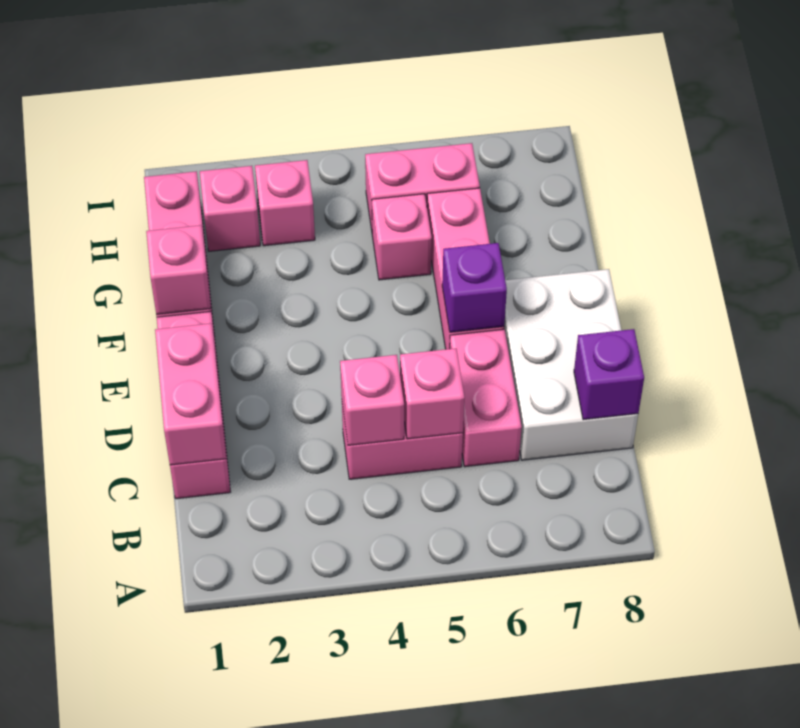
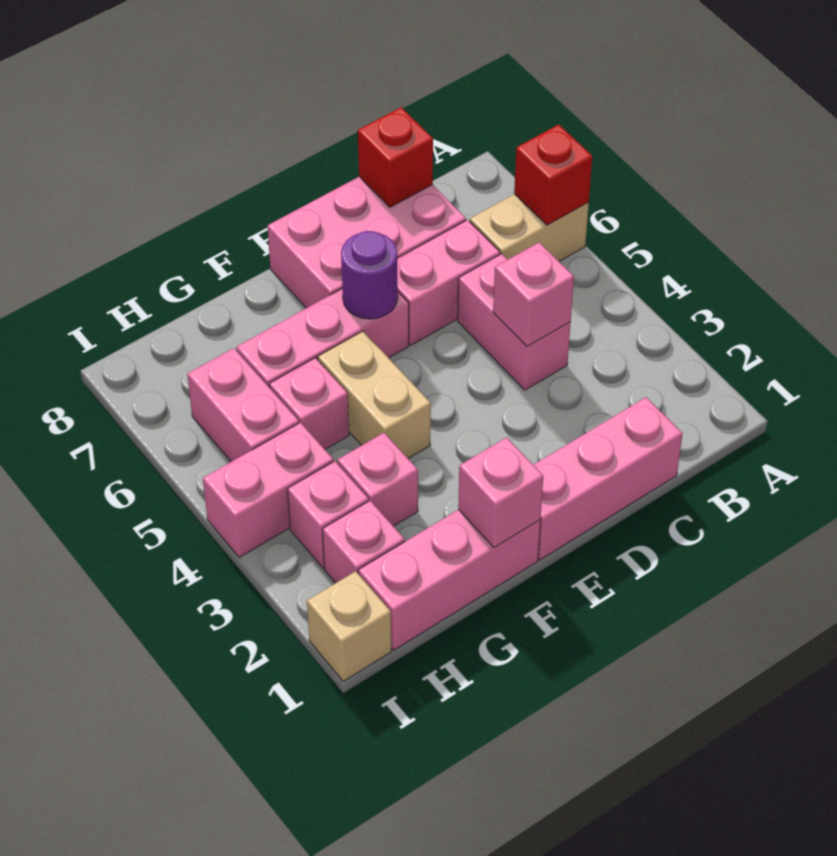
none -> tan brick A6:B6 level 1
none -> red brick A6 level 2
pink brick C1:D1 level 2 -> pink brick H4:I4 level 1
pink brick C5 level 2 -> pink brick G3 level 1
white brick C7:E8 level 1 -> pink brick C7:E8 level 1
purple brick C8 level 2 -> red brick C8 level 2
purple brick E6 level 2 -> purple round brick E6 level 2
none -> tan brick F4:F5 level 1
none -> tan brick I1 level 1

